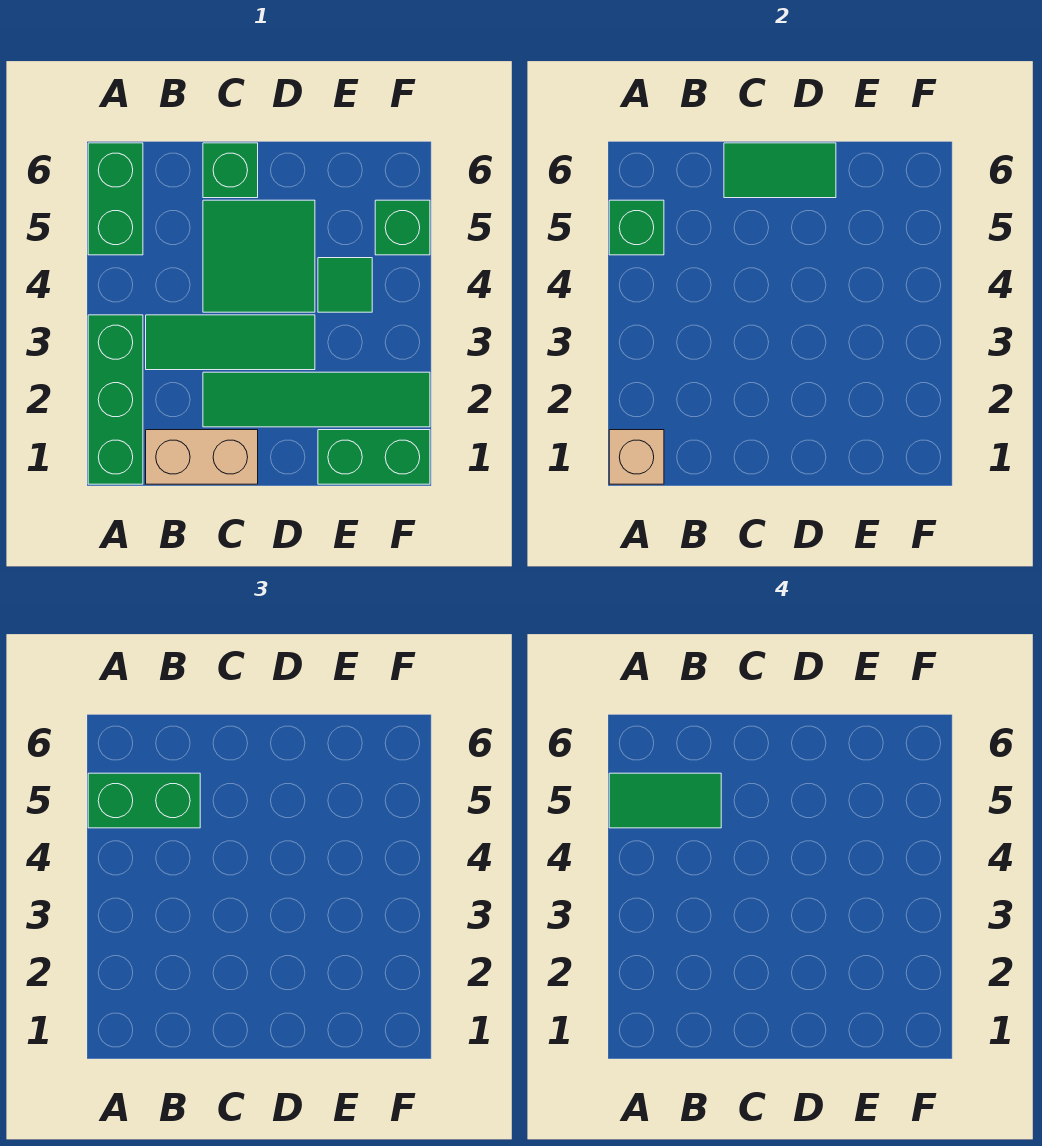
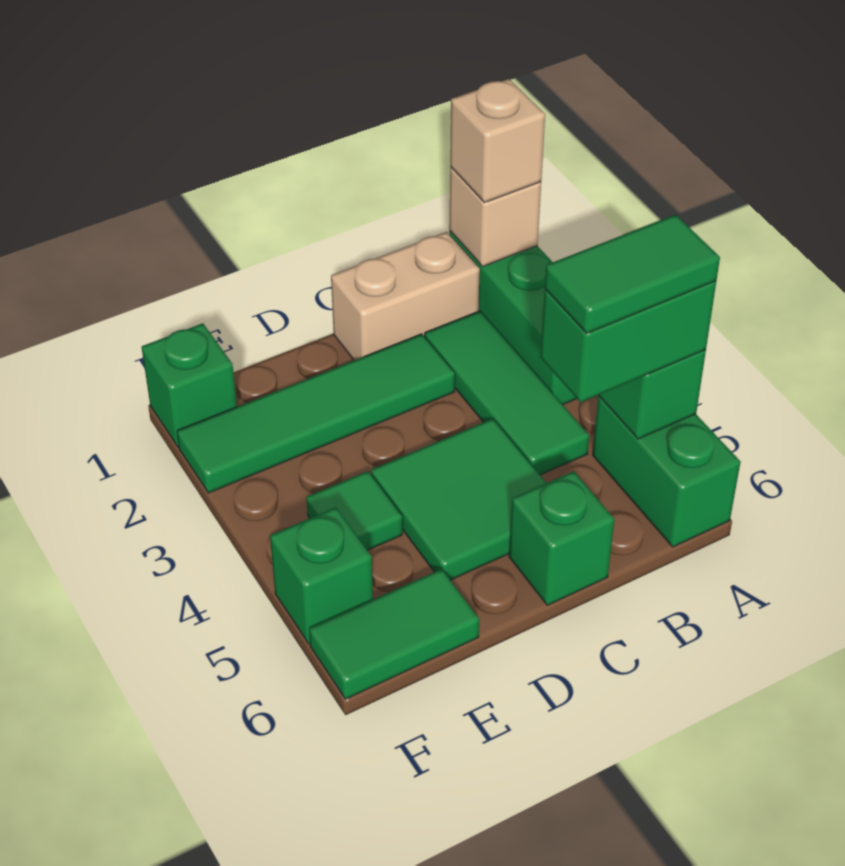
none -> tan brick A1 level 3
green tile B3:D3 level 1 -> green tile B2:B4 level 1
green tile C6:D6 level 2 -> green tile E6:F6 level 1
green brick E1:F1 level 1 -> green brick F1 level 1

